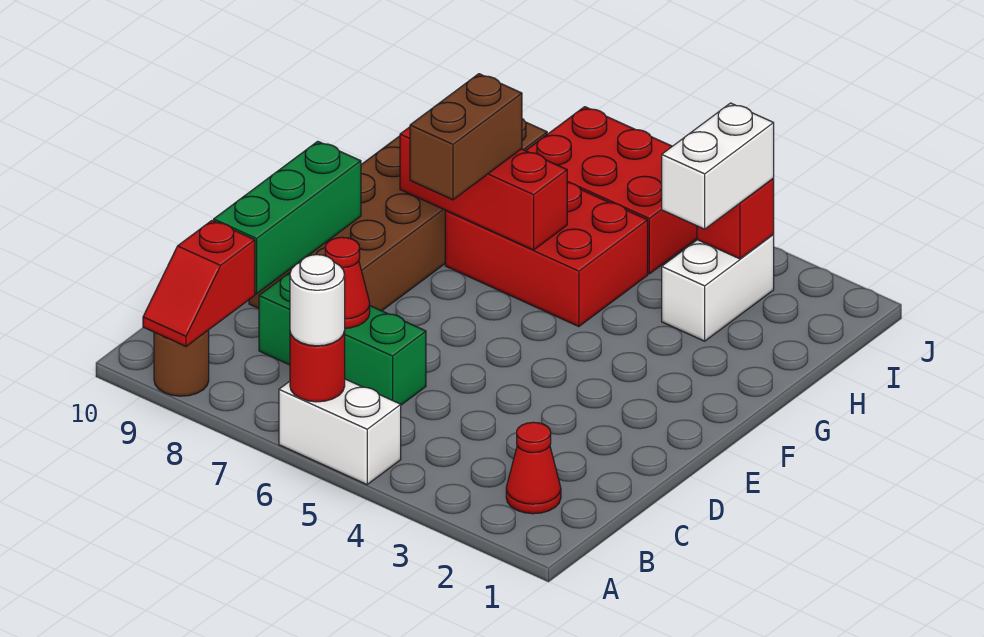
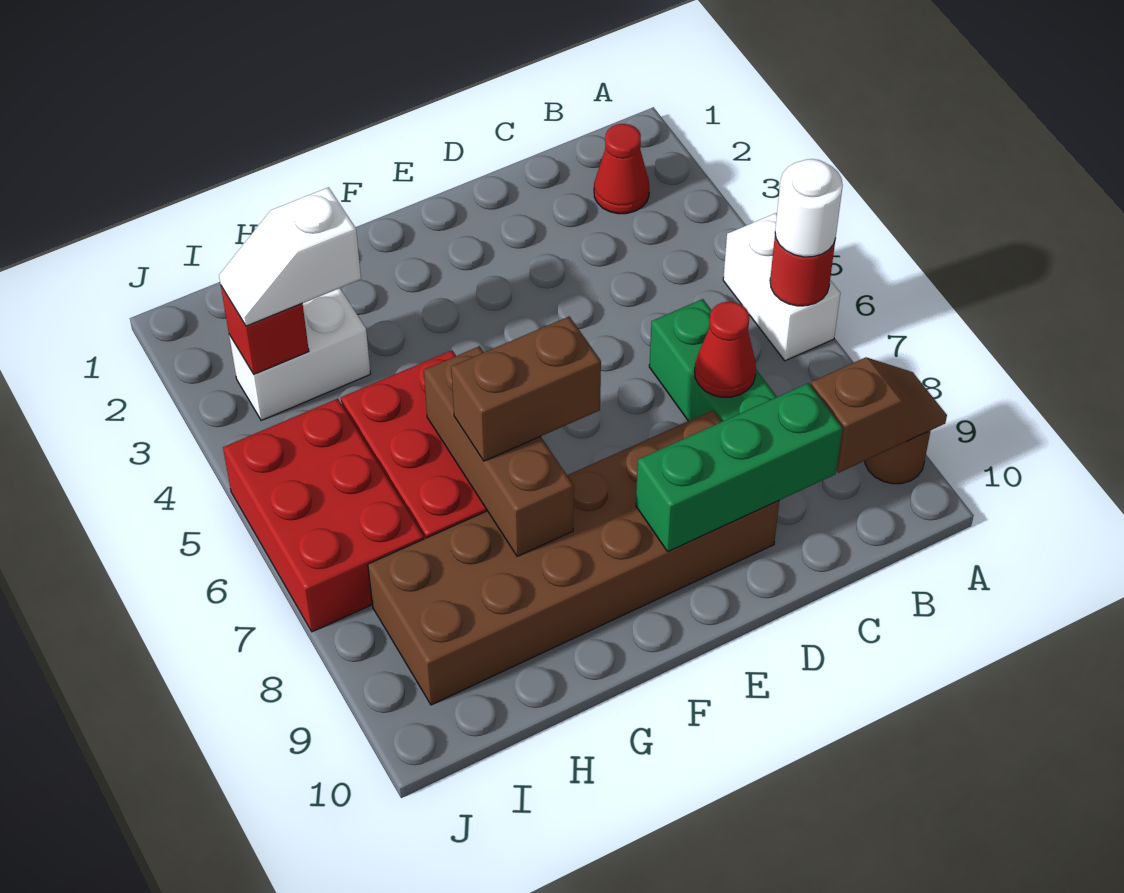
red slope A9:B9 level 2 top B -> brown slope A9:B9 level 2 top B
red brick G6:G8 level 2 -> brown brick G6:G8 level 2
white brick H3:I3 level 3 -> white slope H3:I3 level 3 top H

